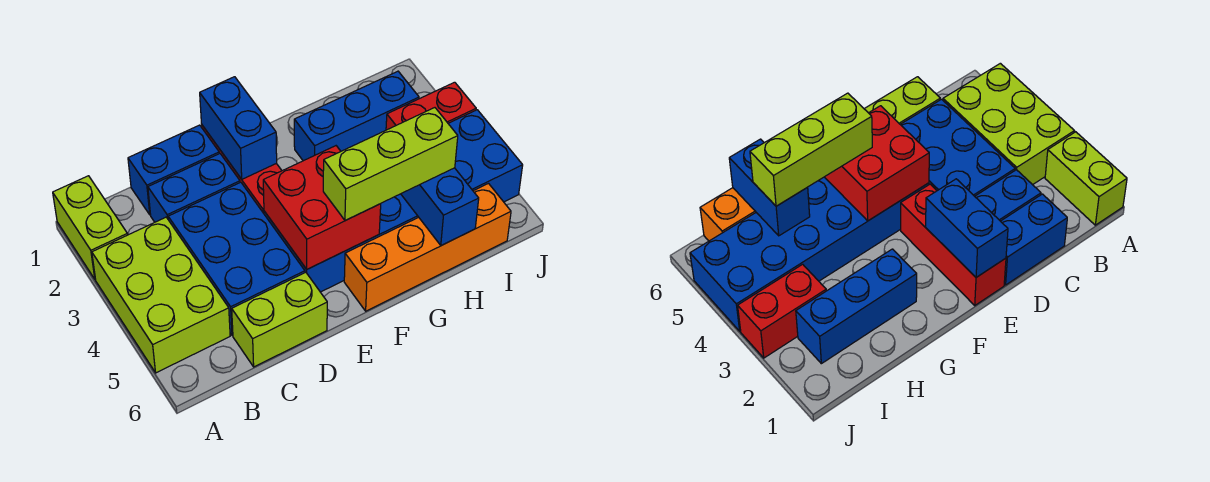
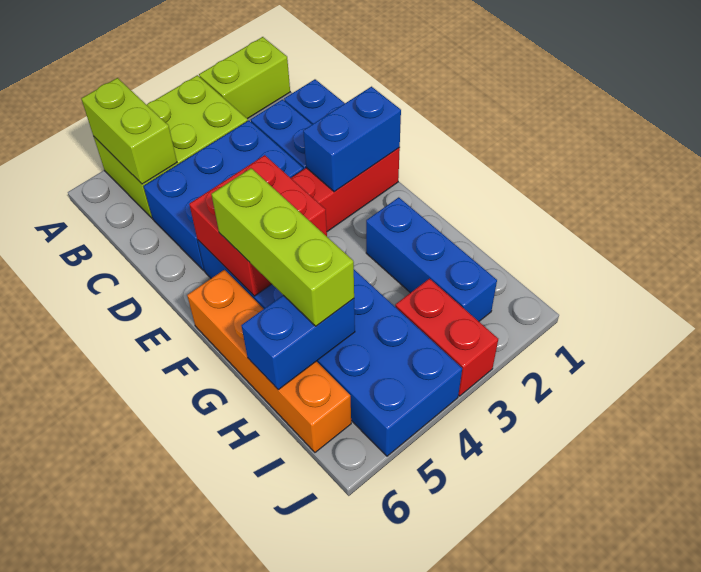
lime brick C6:D6 level 1 -> lime brick A5:B5 level 2

